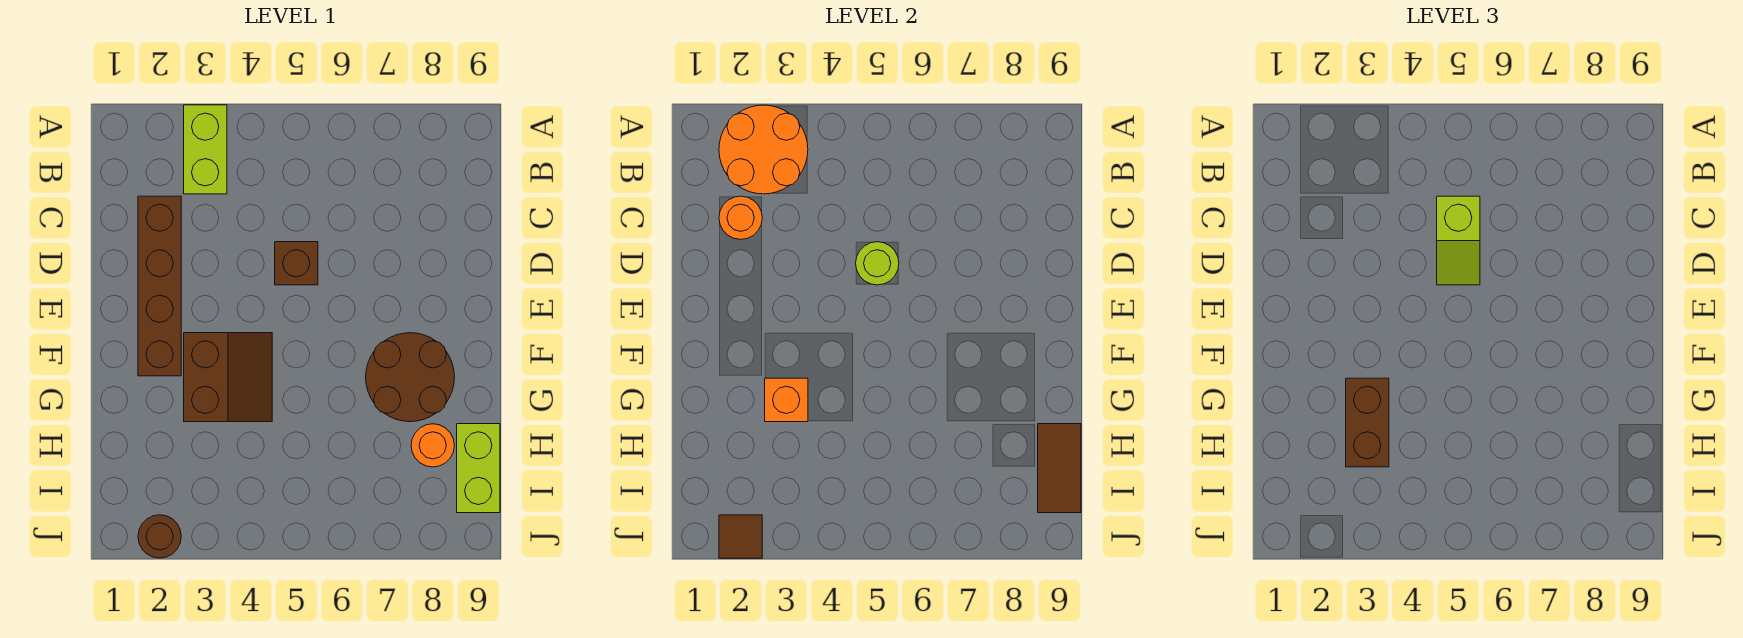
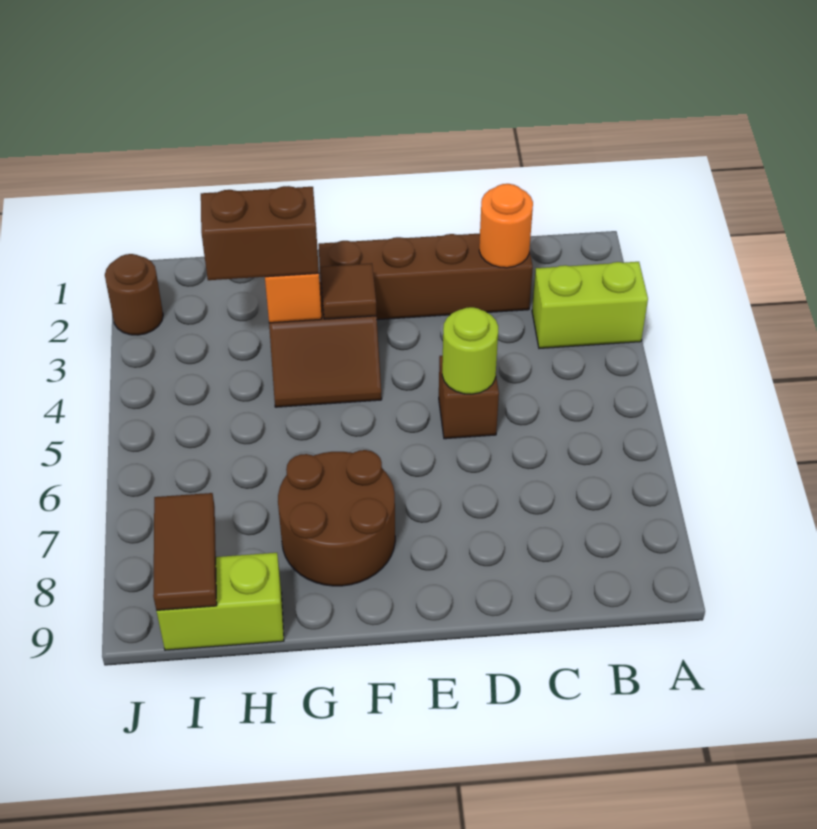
orange round brick A2:B3 level 2 -> none
lime slope C5:D5 level 3 top C -> none
orange round brick H8 level 1 -> none
brown tile H9:I9 level 2 -> brown tile I8:I9 level 2
brown tile J2 level 2 -> brown tile F3 level 2

